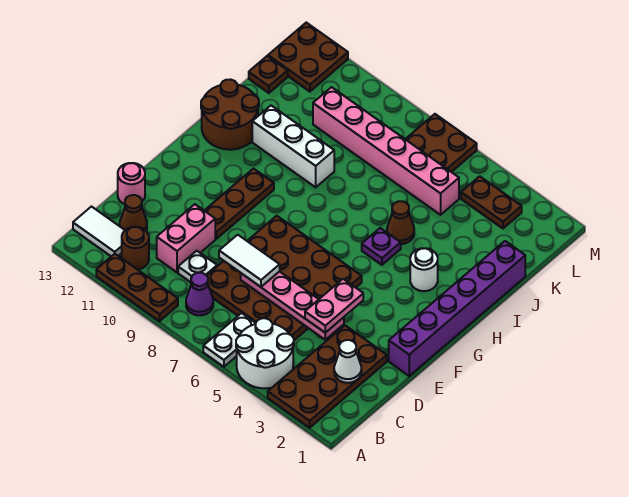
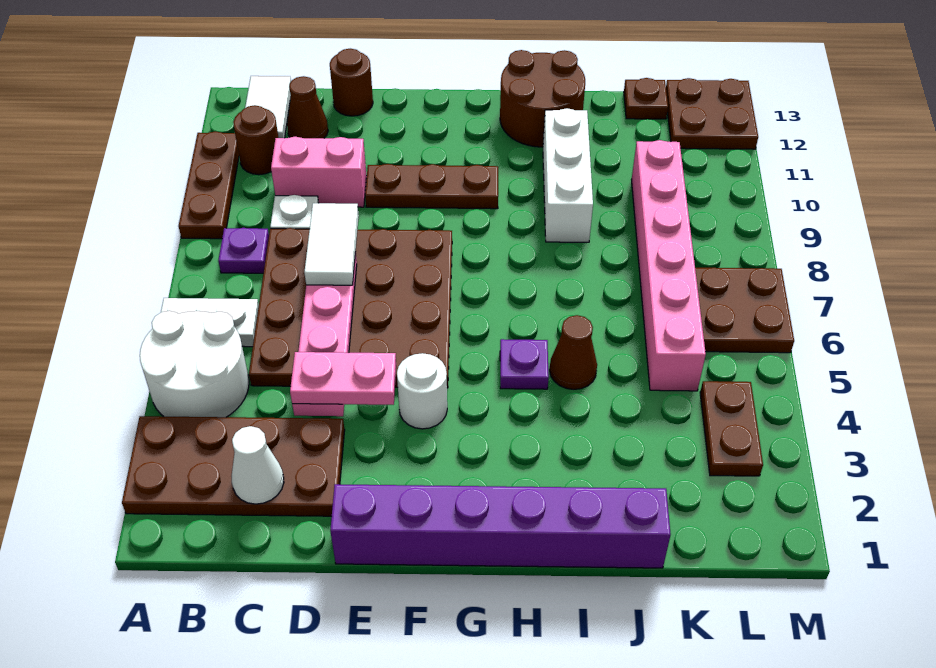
purple cone B8 level 1 -> purple plate B8 level 1
pink round brick D13 level 1 -> brown round brick D13 level 1
white round brick H3 level 1 -> white round brick F4 level 1

